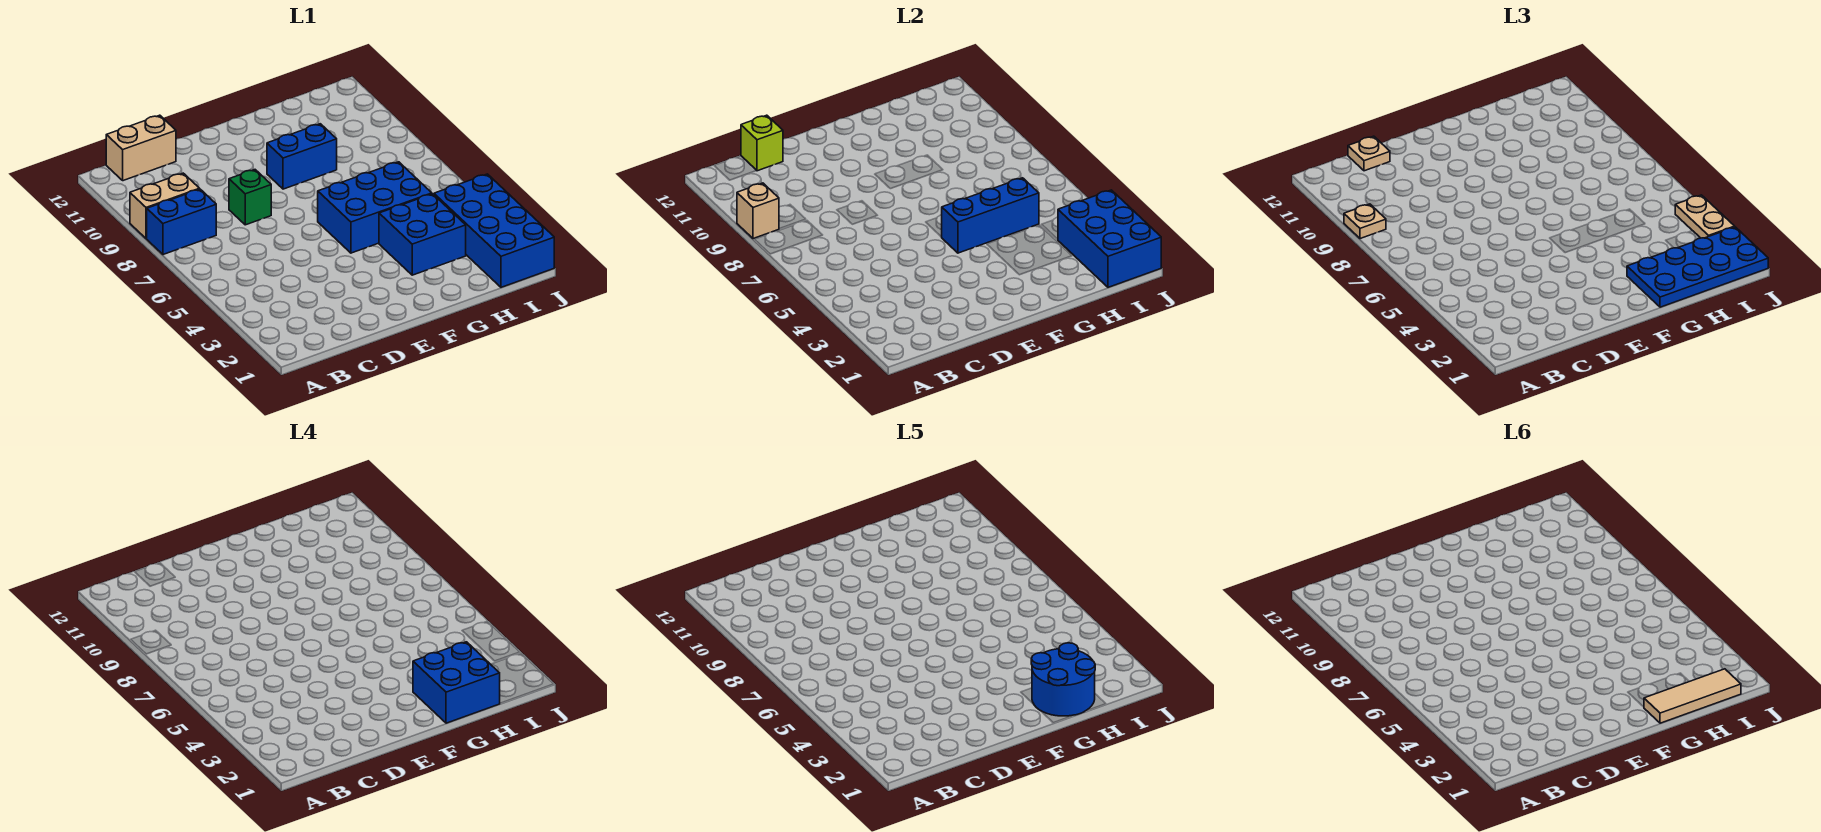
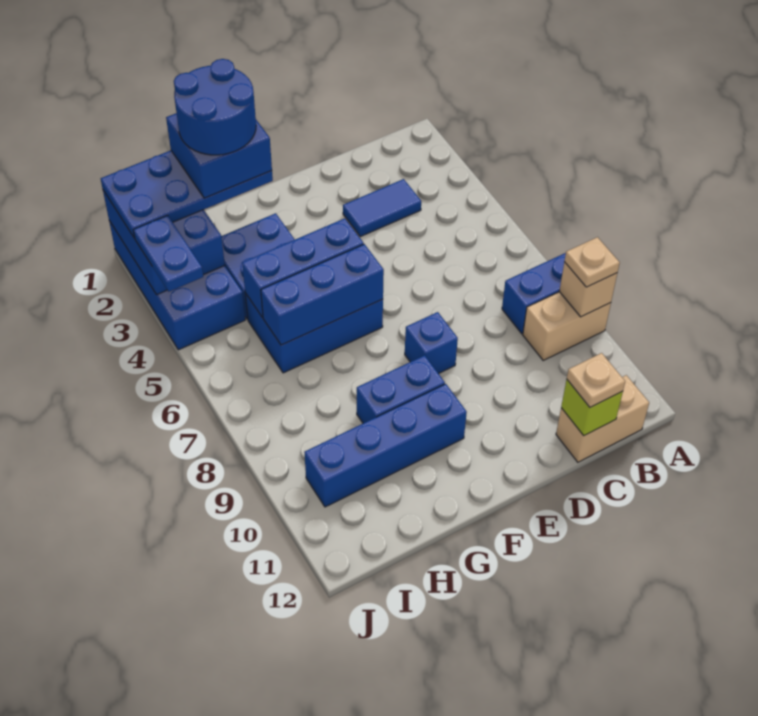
none -> blue tile C3:D3 level 1
green brick D8 level 1 -> none
none -> blue brick E8 level 1
none -> blue brick F6:H6 level 2
none -> blue brick F10:I10 level 1
tan tile G1:I1 level 6 -> none
tan plate J3:J4 level 3 -> blue plate J3:J4 level 3

